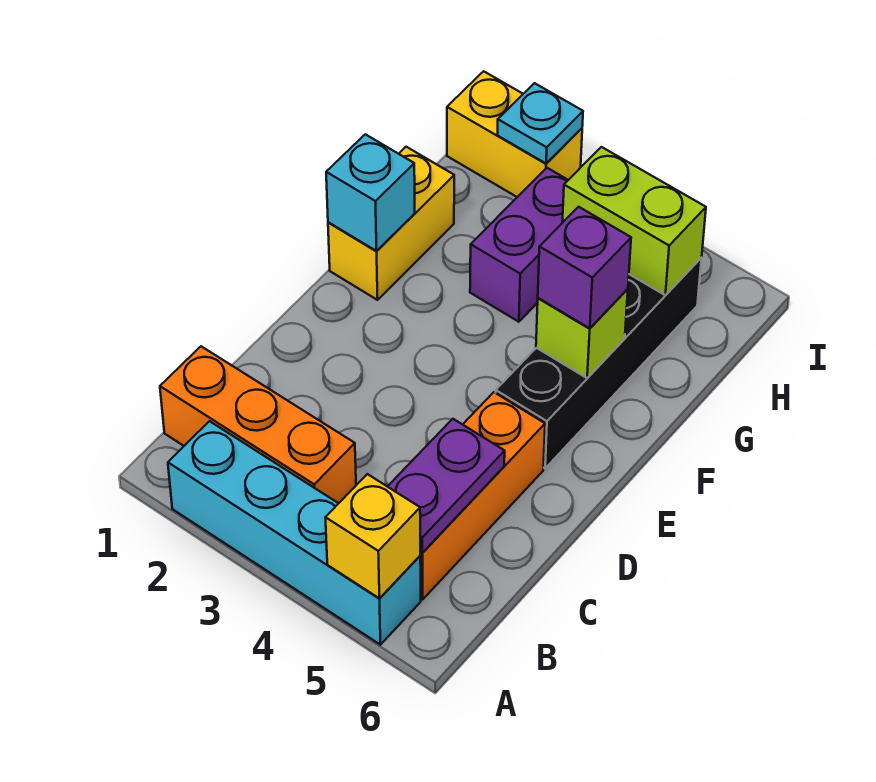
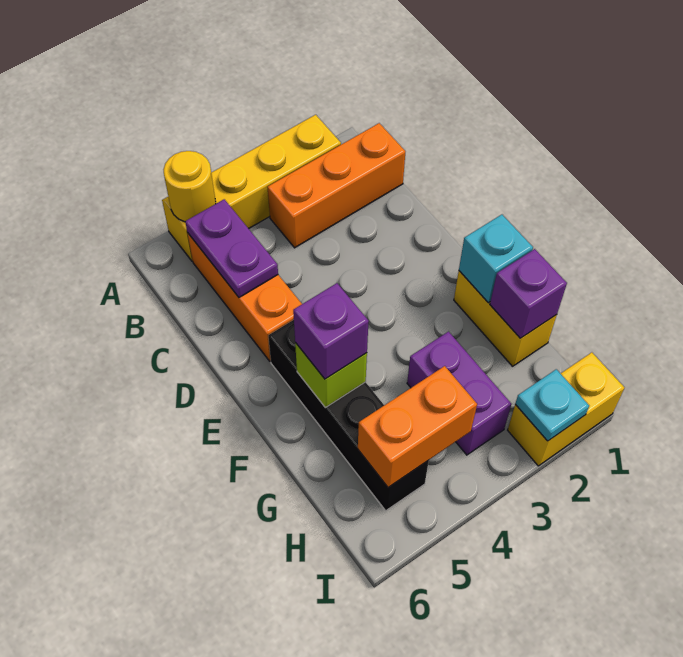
cyan brick A2:A5 level 1 -> yellow brick A2:A5 level 1
yellow brick A5 level 2 -> yellow round brick A5 level 2
none -> purple brick G1 level 2
lime brick H4:H5 level 2 -> orange brick H4:H5 level 2

